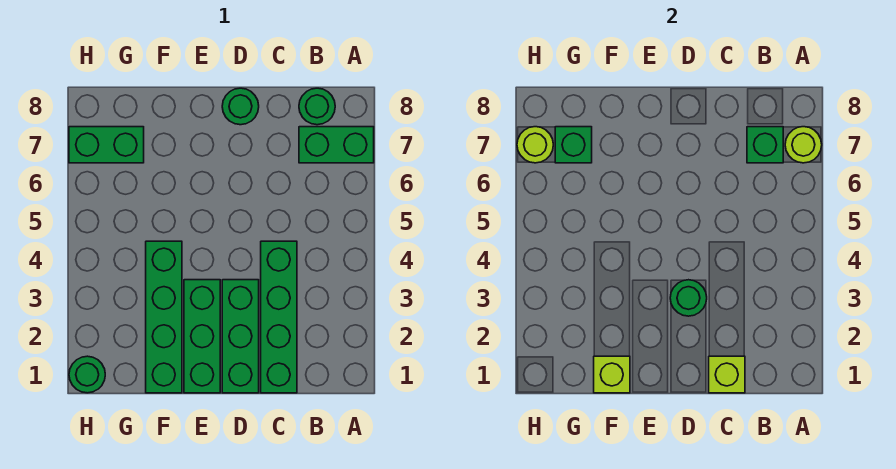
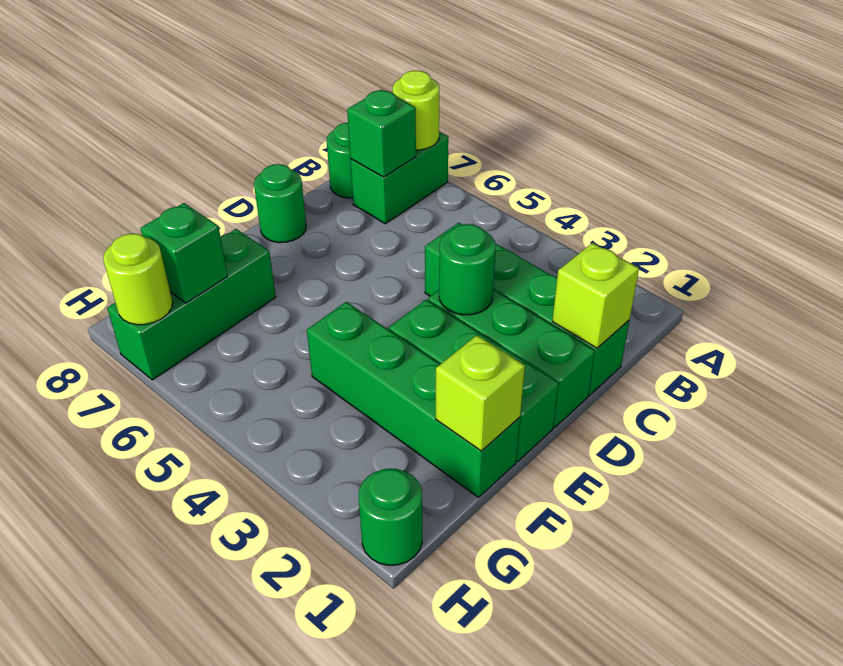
green brick G7:H7 level 1 -> green brick F7:H7 level 1

